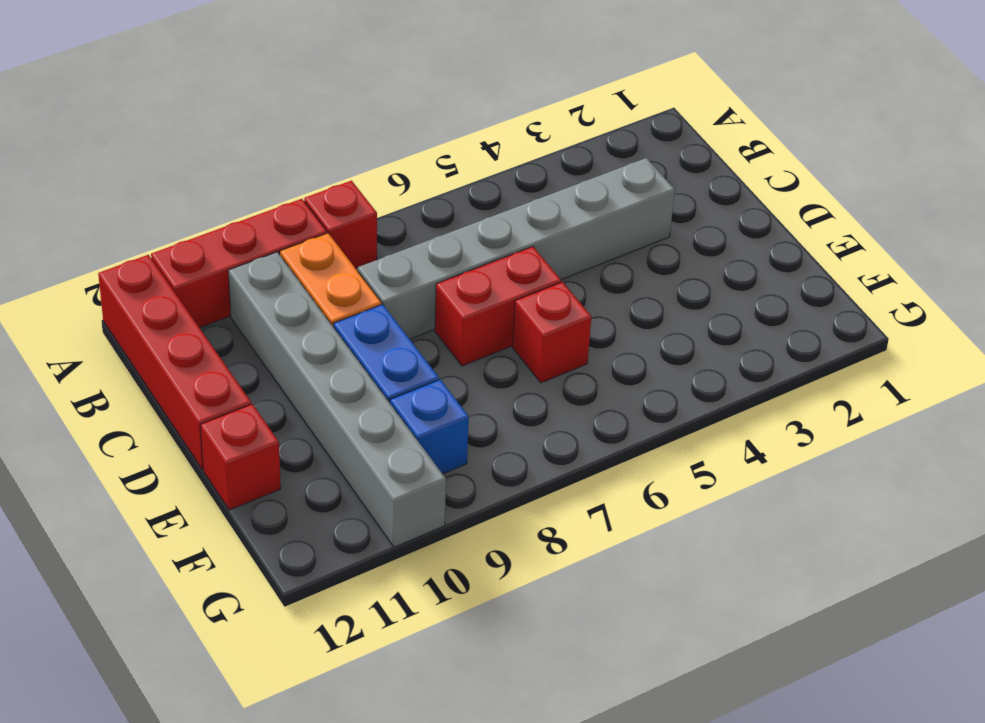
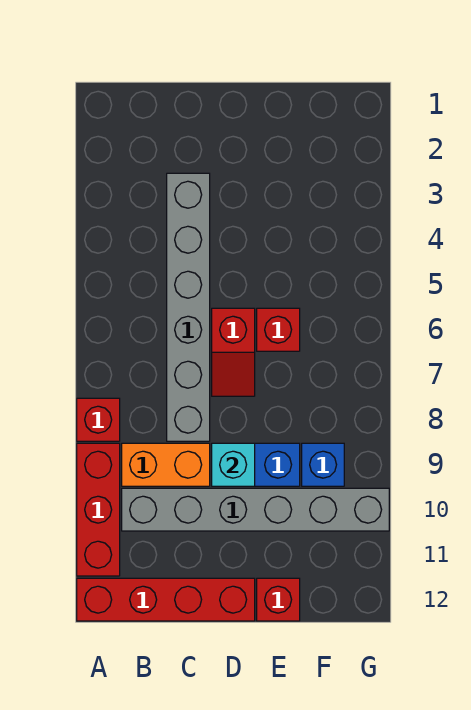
red brick D6:D7 level 1 -> red slope D6:D7 level 1 top 6
none -> cyan brick D9 level 2

